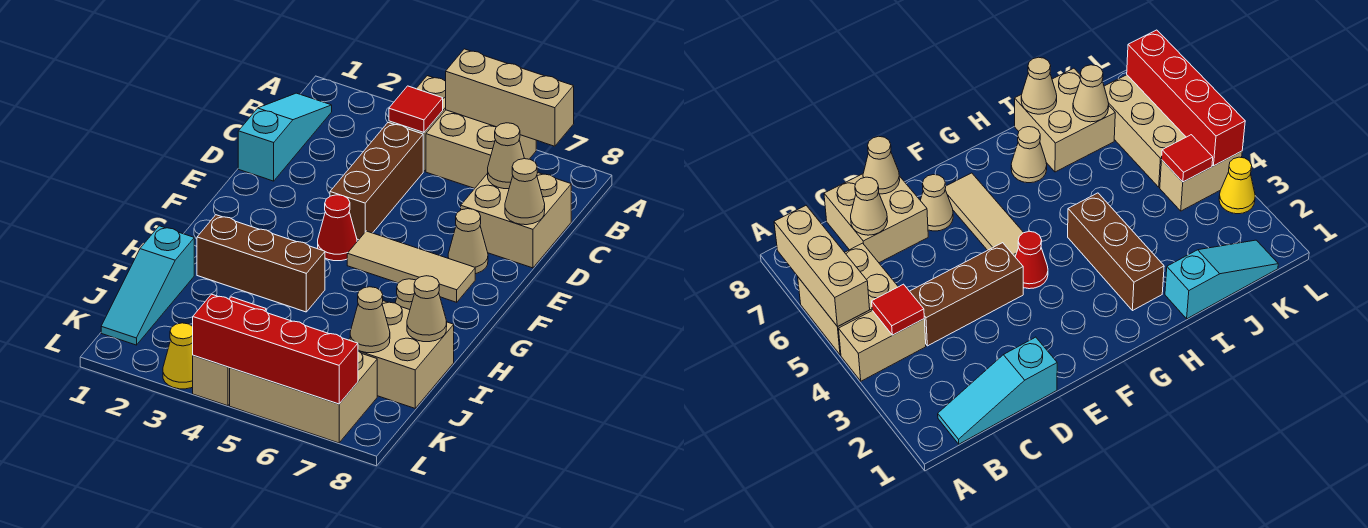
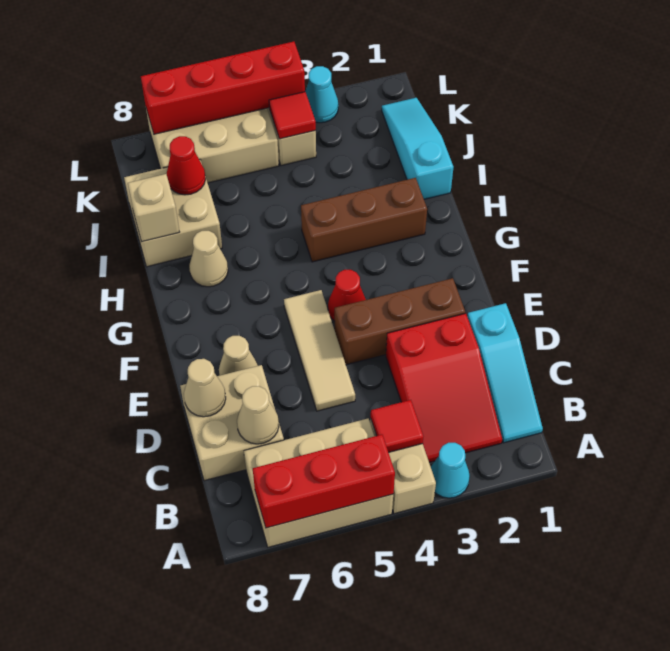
none -> cyan cone A3 level 1
tan brick A5:B6 level 1 -> tan brick A5:B7 level 1
tan brick A5:A7 level 2 -> red brick A5:A7 level 2
none -> red slope B2:D3 level 1 top D
brown brick C4:E4 level 1 -> brown brick E2:E4 level 1
tan tile F5:F7 level 1 -> tan tile D5:F5 level 1
tan cone I8 level 2 -> tan brick I8 level 2
tan cone J7 level 2 -> red cone J7 level 2
yellow cone L3 level 1 -> cyan cone L3 level 1

